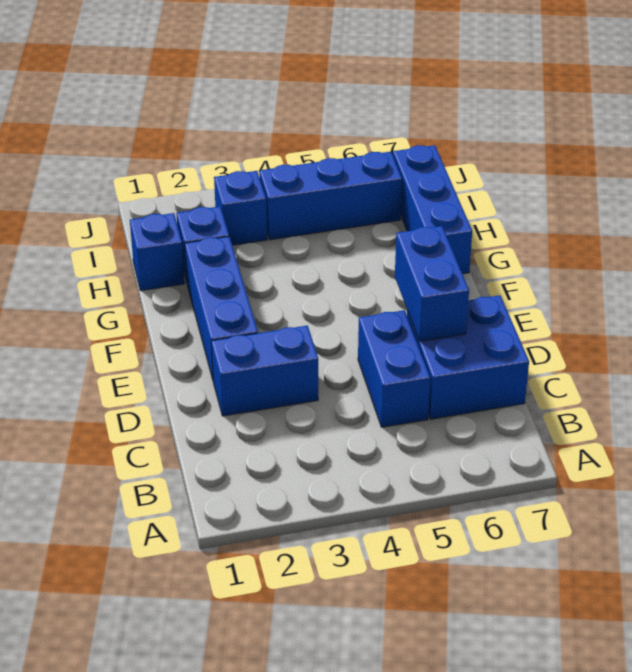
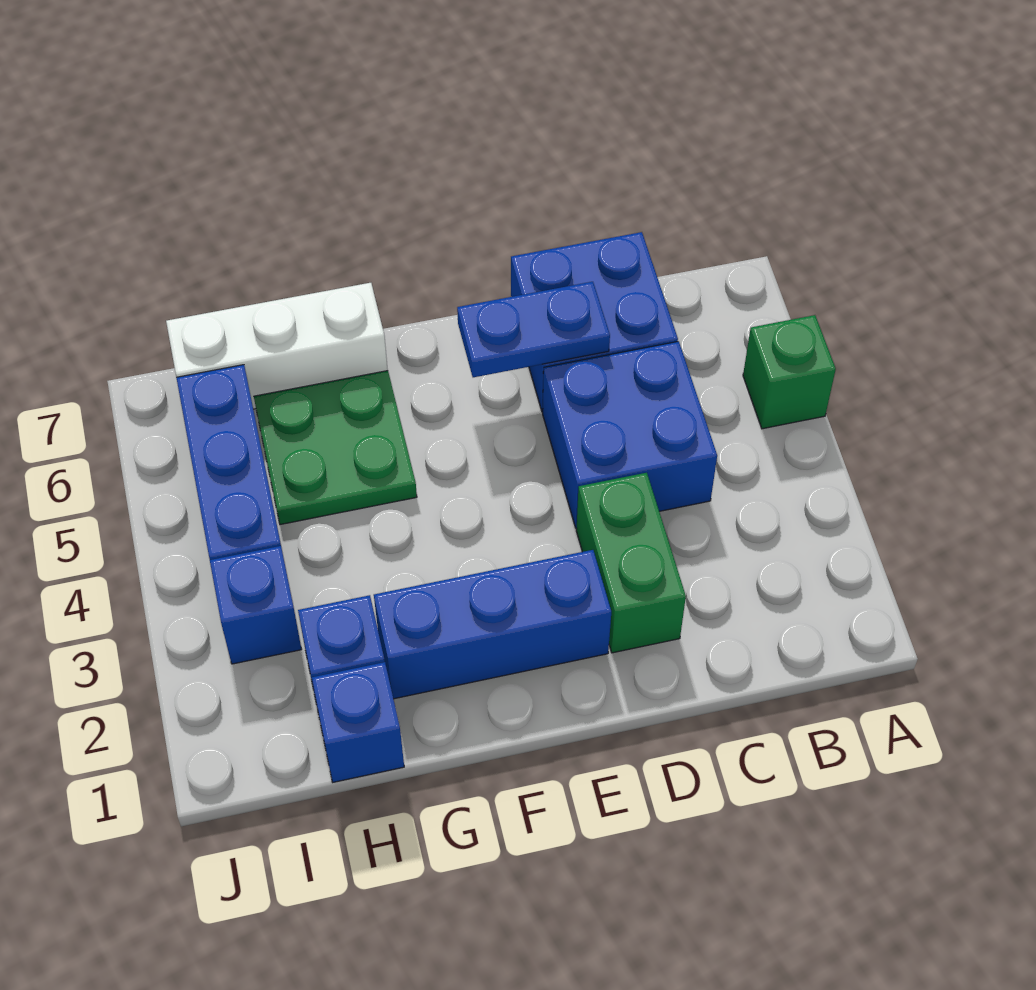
none -> green brick A5 level 1
blue brick C5:D5 level 1 -> blue brick C4:D5 level 1
blue brick D2:D3 level 1 -> green brick D2:D3 level 1
blue brick D6:E6 level 2 -> blue plate D6:E6 level 2
none -> green plate G5:H6 level 1
blue brick G7:I7 level 1 -> white brick G7:I7 level 1

